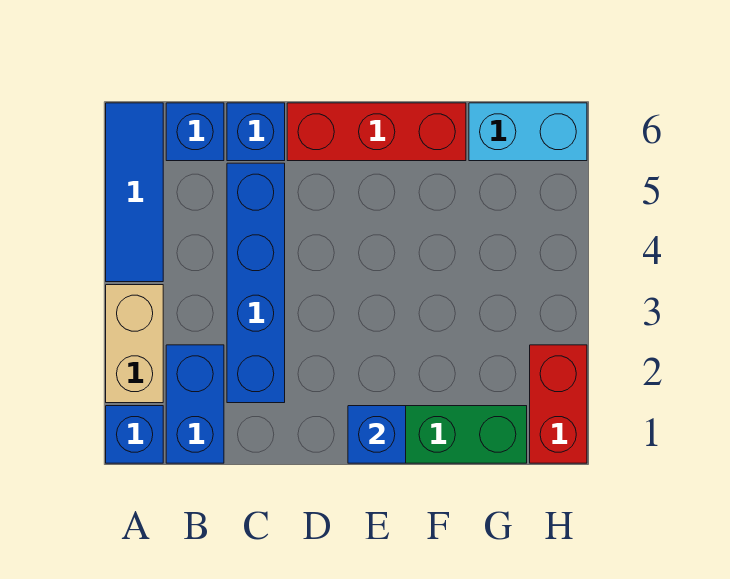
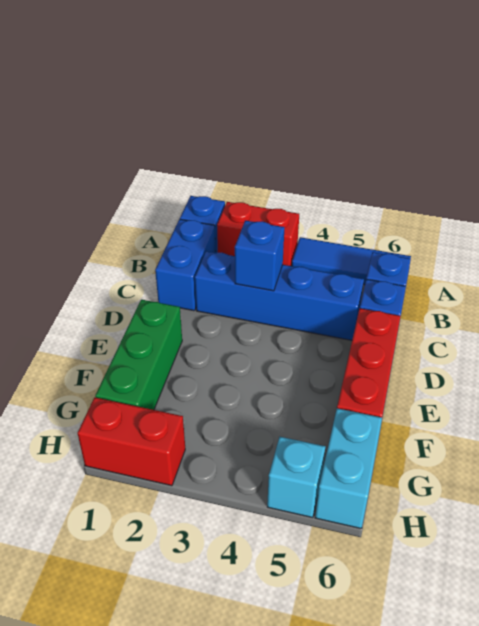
tan brick A2:A3 level 1 -> red brick A2:A3 level 1
blue brick B1:B2 level 1 -> blue brick B1:C1 level 1
blue brick E1 level 2 -> blue brick C3 level 2
none -> cyan brick H5 level 1

